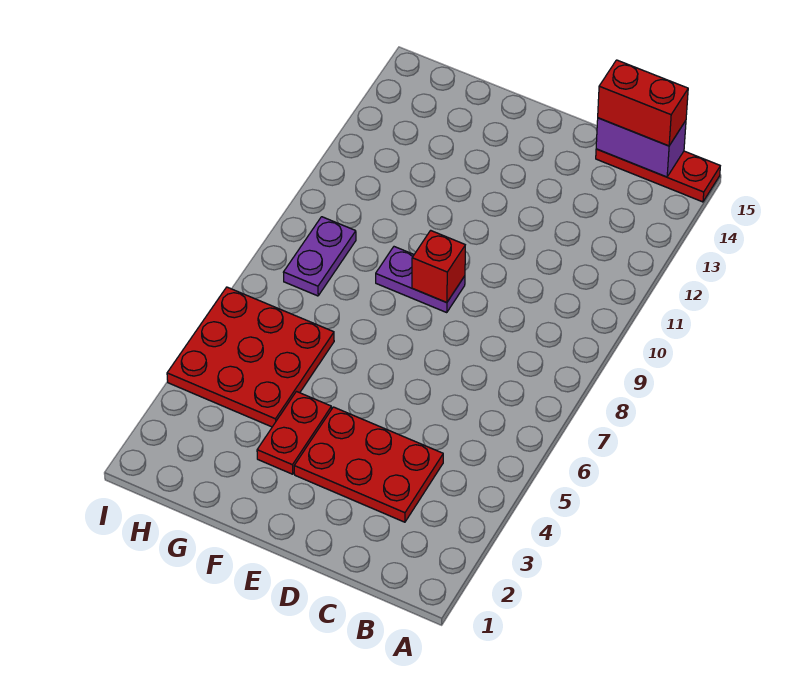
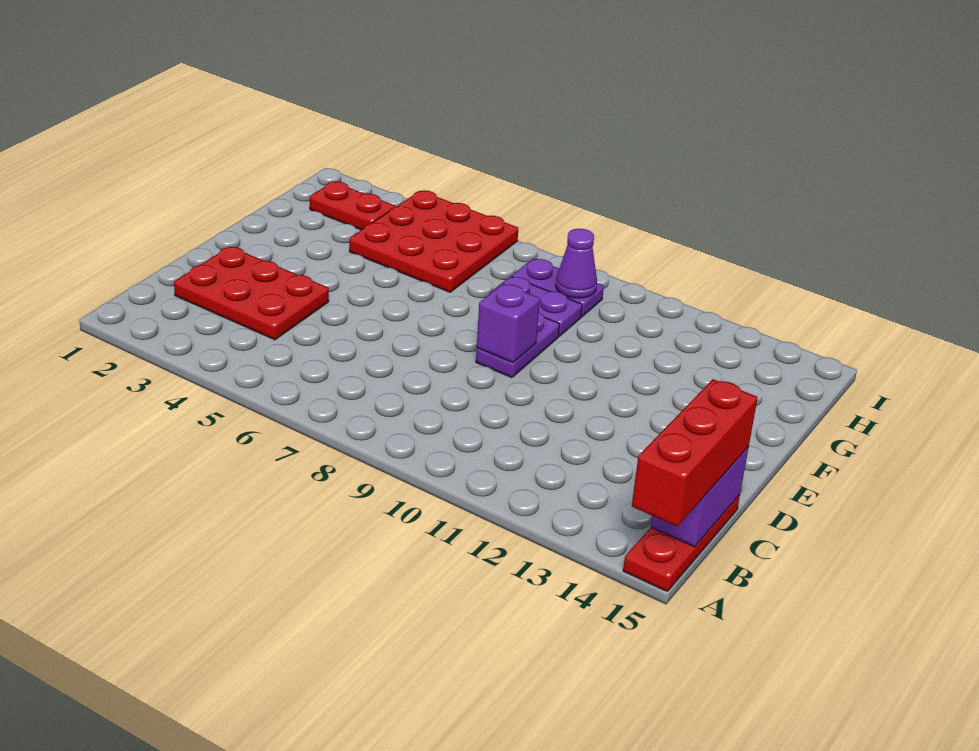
red brick B15:C15 level 3 -> red brick A15:C15 level 3
red plate C3:E4 level 1 -> red plate C2:D4 level 1
red brick E9 level 2 -> purple brick E9 level 2
red plate F3:F4 level 1 -> red plate H2:H3 level 1
none -> purple plate G8:G9 level 1
none -> purple cone H9 level 2

